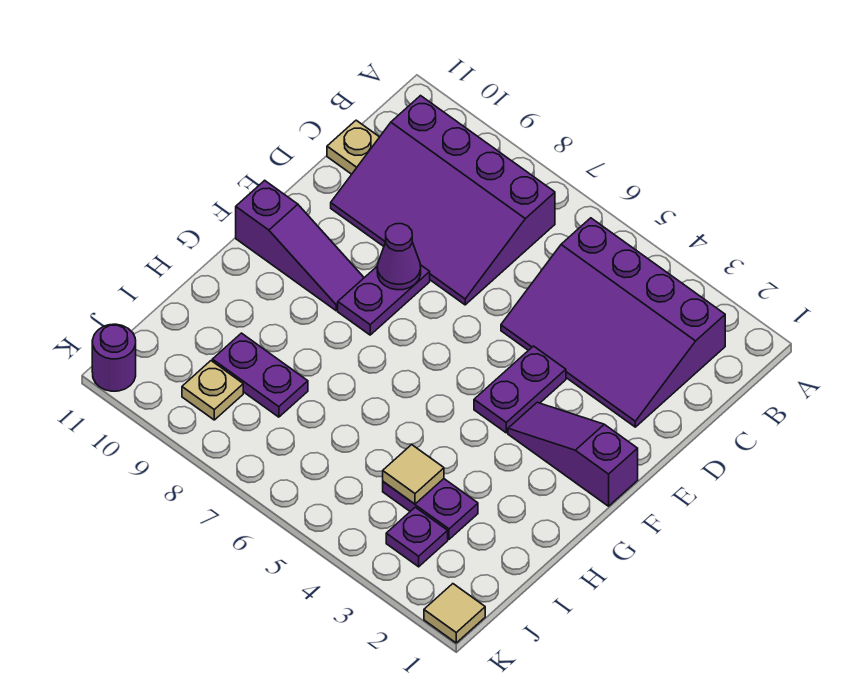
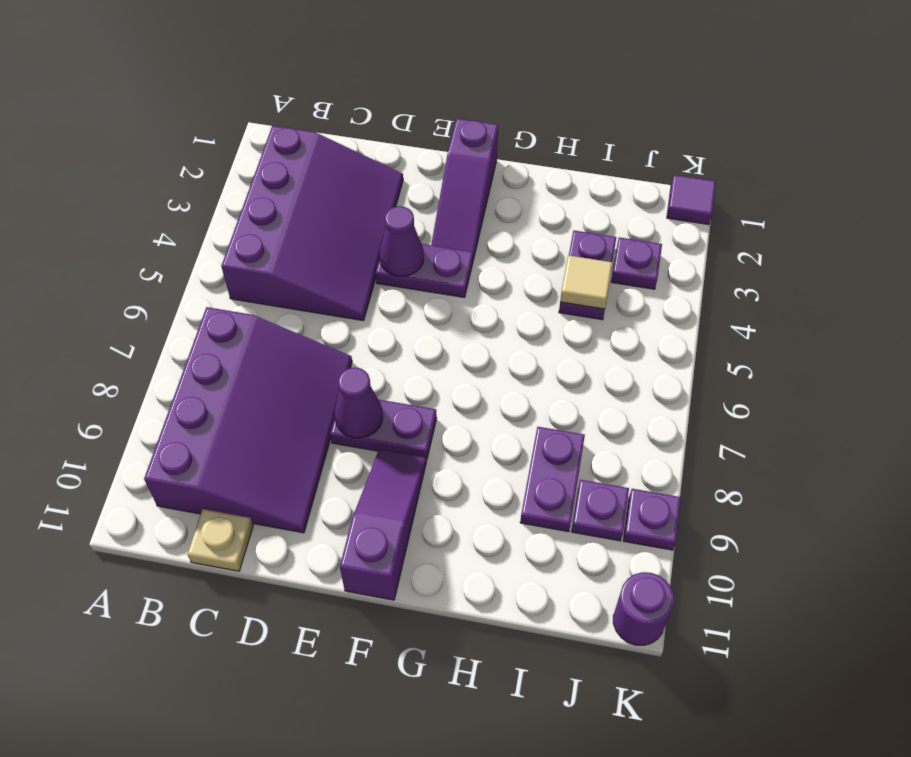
none -> purple cone E4 level 2
tan plate J9 level 1 -> purple plate J9 level 1
tan tile K1 level 1 -> purple tile K1 level 1
none -> purple plate K9 level 1

